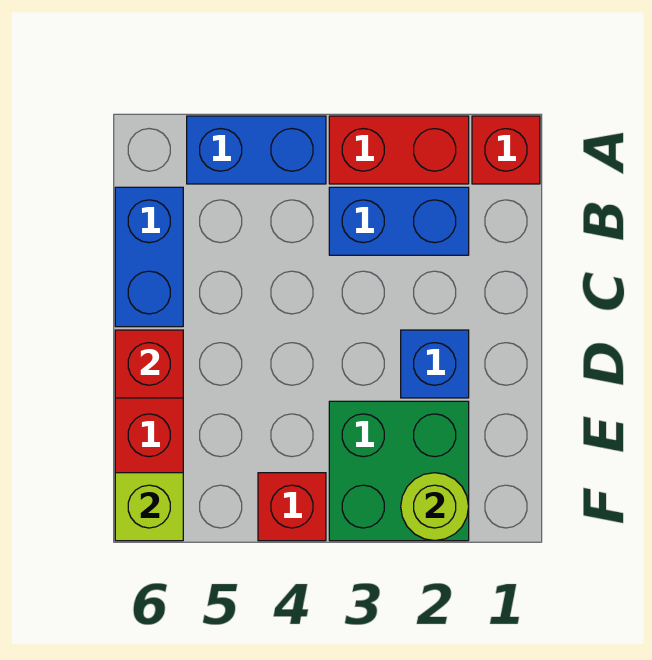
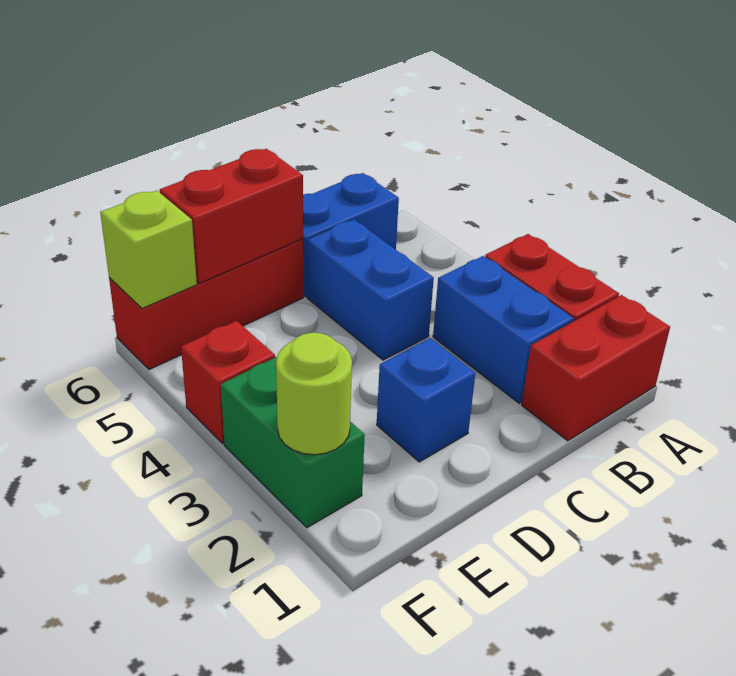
red brick A1 level 1 -> red brick A1:B1 level 1
blue brick A4:A5 level 1 -> blue brick C4:C5 level 1
red brick D6 level 2 -> red brick D6:E6 level 2
green brick E2:F3 level 1 -> green brick F2:F3 level 1

